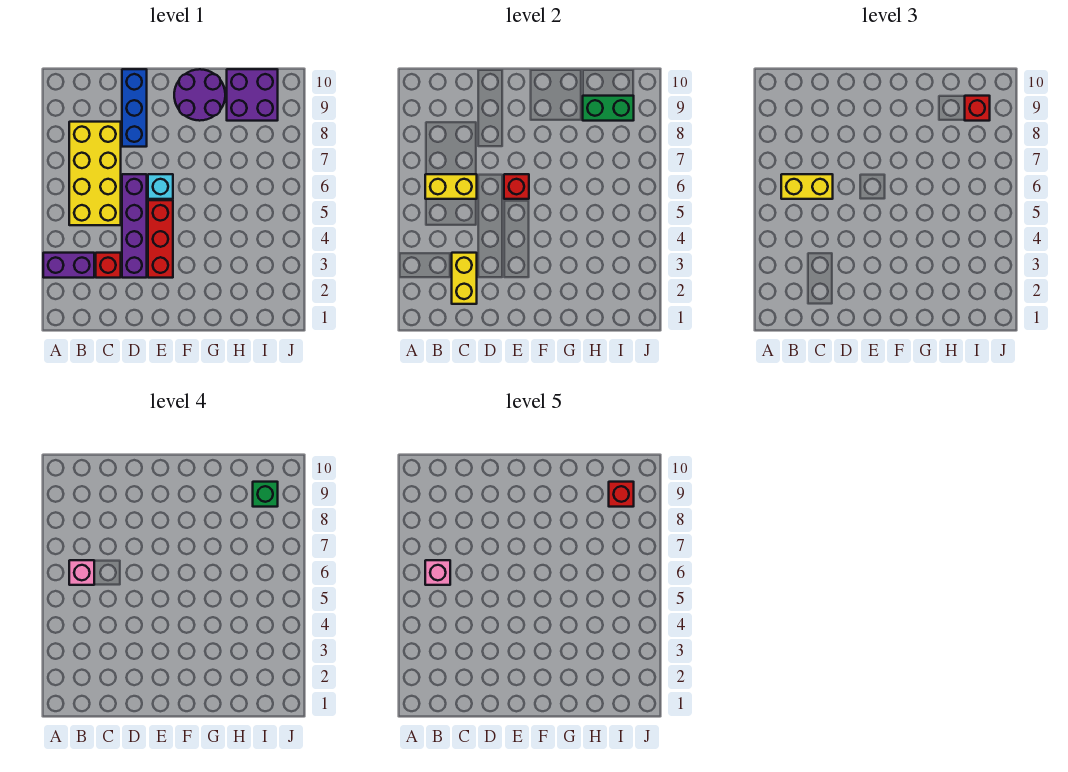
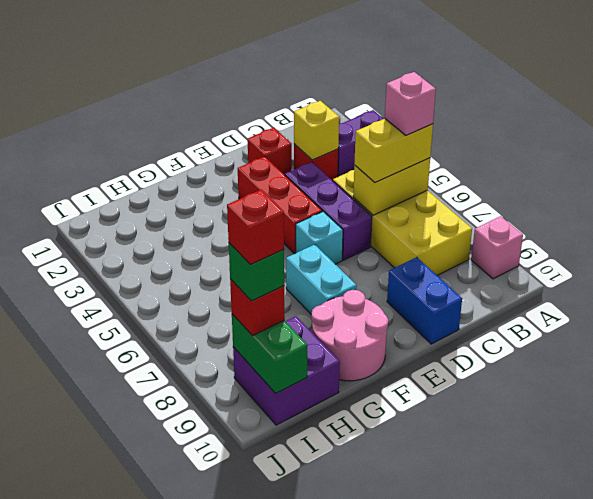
pink brick B6 level 5 -> pink brick A9 level 1
yellow brick C2:C3 level 2 -> yellow brick C3 level 2
purple brick D3:D6 level 1 -> purple brick D4:D6 level 1
blue brick D8:D10 level 1 -> blue brick D9:D10 level 1
red brick E6 level 2 -> red brick D2 level 1
none -> cyan brick F7:F8 level 1
purple round brick F9:G10 level 1 -> pink round brick F9:G10 level 1
green brick H9:I9 level 2 -> green brick I9:I10 level 2

